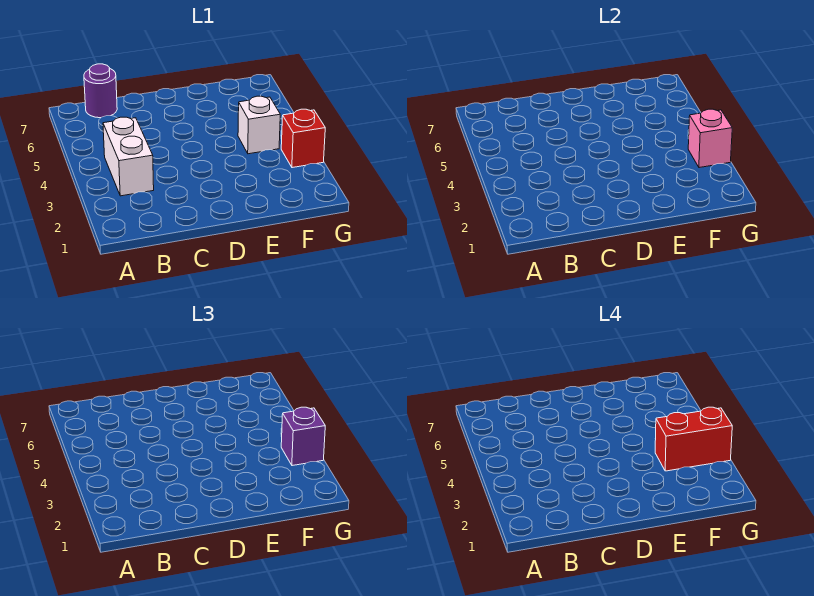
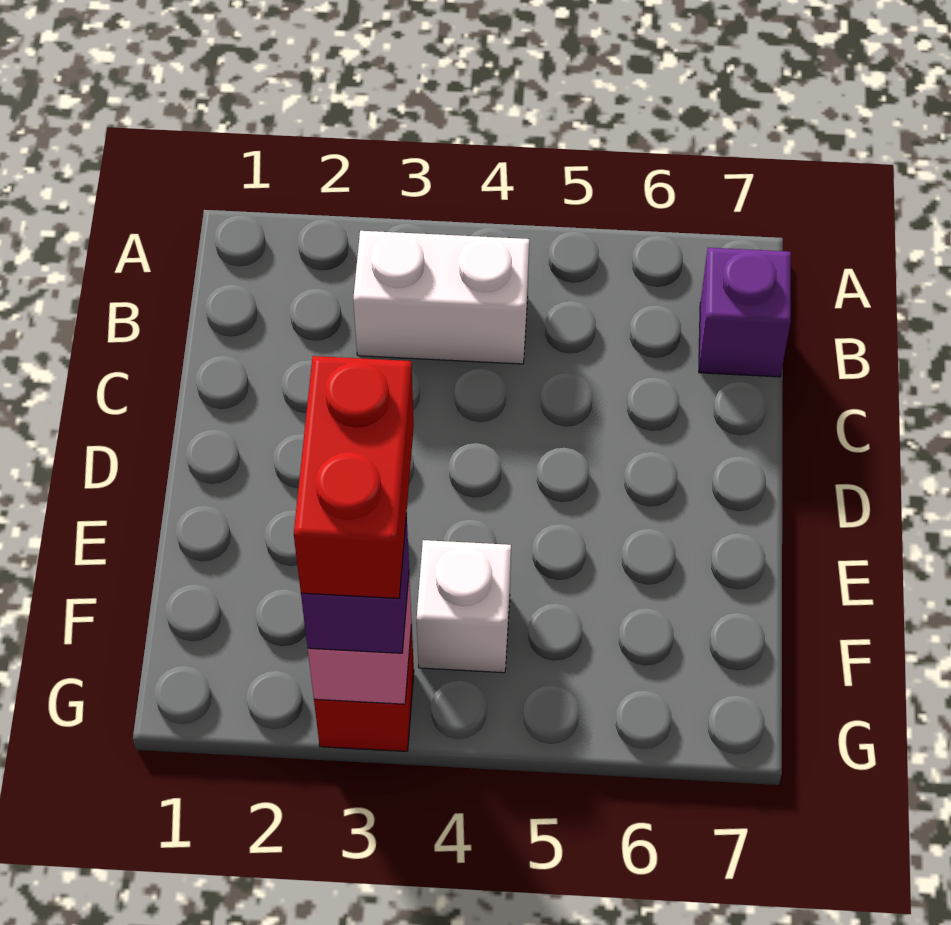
purple round brick B7 level 1 -> purple brick B7 level 1

